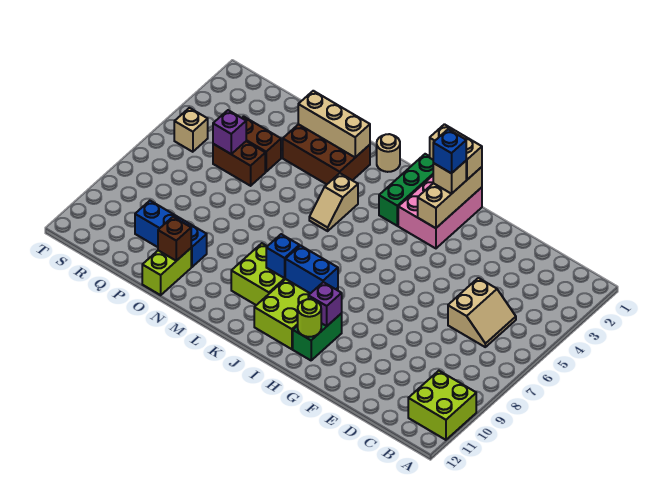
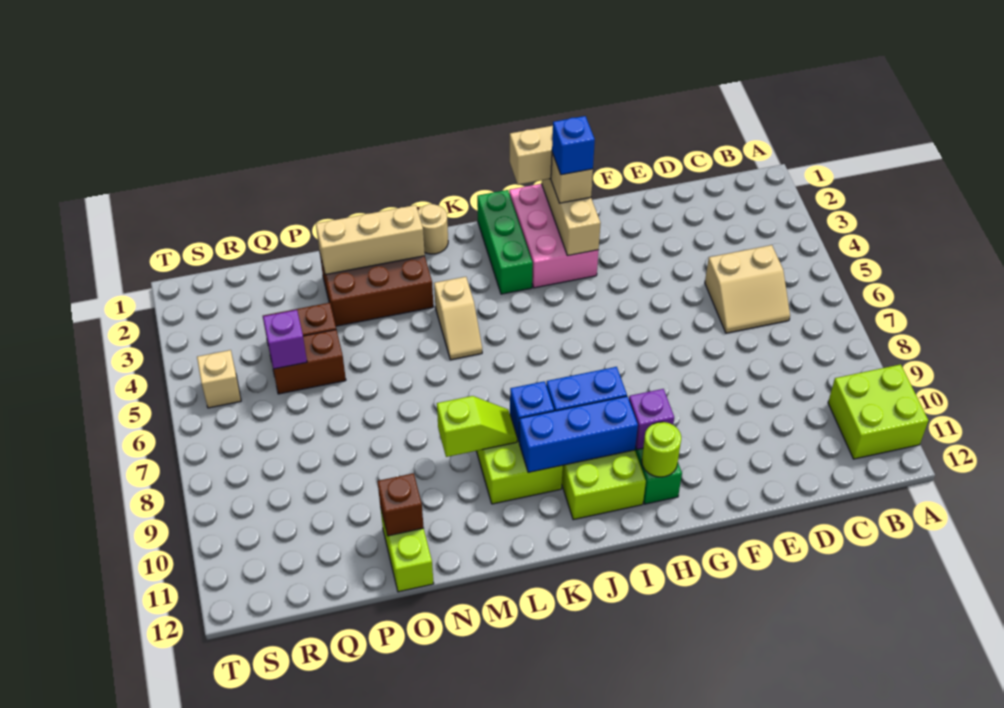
tan slope C5:D6 level 1 top D -> tan slope C5:D6 level 1 top 5
none -> lime slope L9:M9 level 2 top M
blue brick O10:Q10 level 1 -> blue brick I10:K10 level 2

